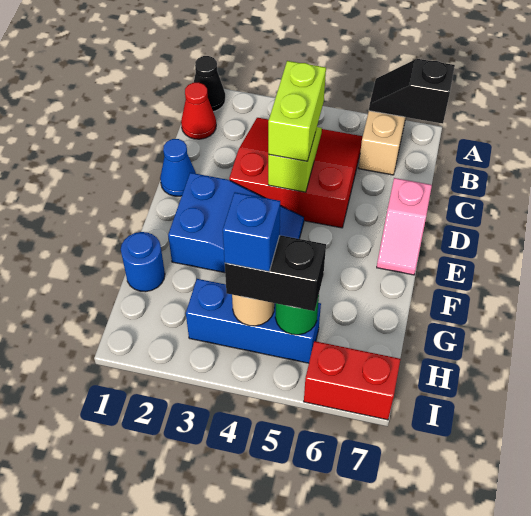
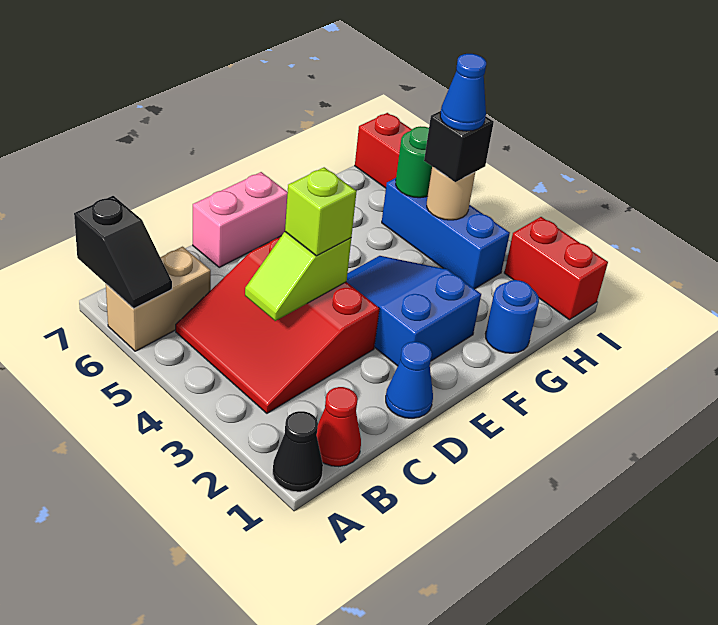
lime brick C4:D4 level 3 -> lime brick D4 level 3
pink slope D7:E7 level 1 top D -> pink brick D7:E7 level 1
black brick H4:H5 level 3 -> black brick H4 level 3
blue brick H4 level 4 -> blue cone H4 level 4
none -> red brick I1:I2 level 1

